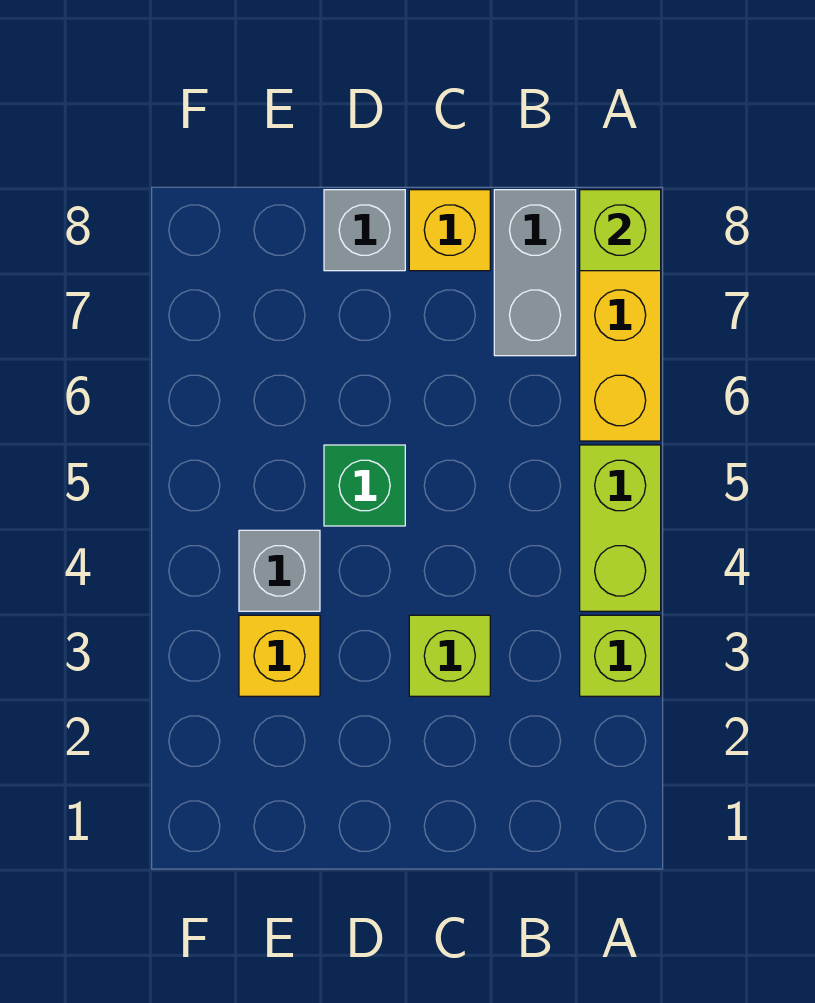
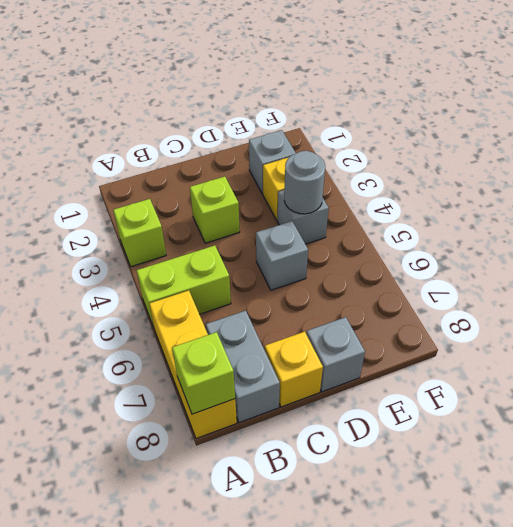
lime brick A4:A5 level 1 -> lime brick A5:B5 level 1
green brick D5 level 1 -> grey brick D5 level 1
none -> grey brick E2 level 1
none -> grey round brick E4 level 2

